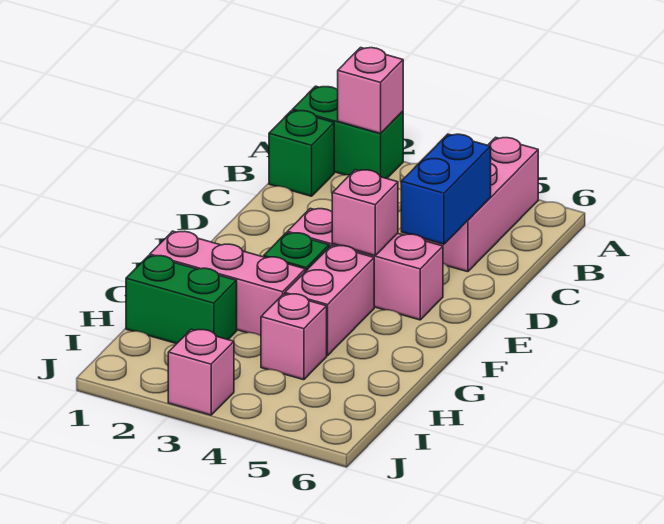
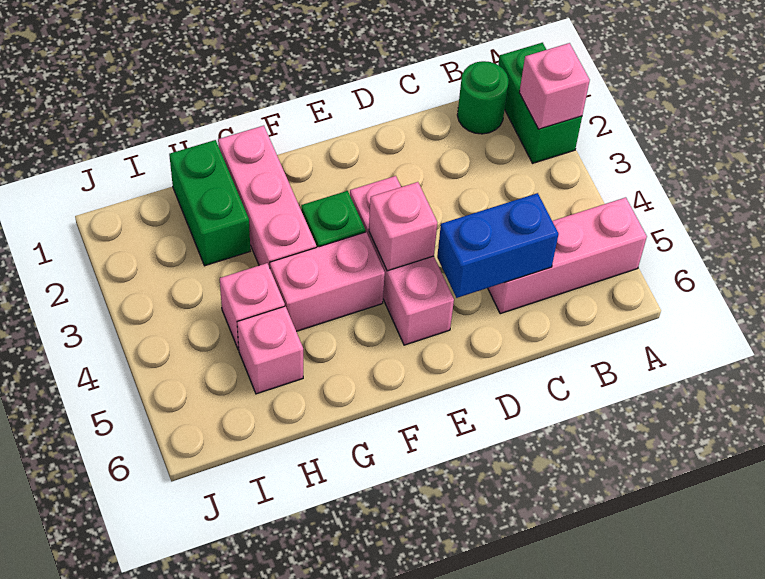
green brick B1 level 1 -> green round brick B1 level 1
pink brick J3 level 1 -> pink brick H5 level 1

